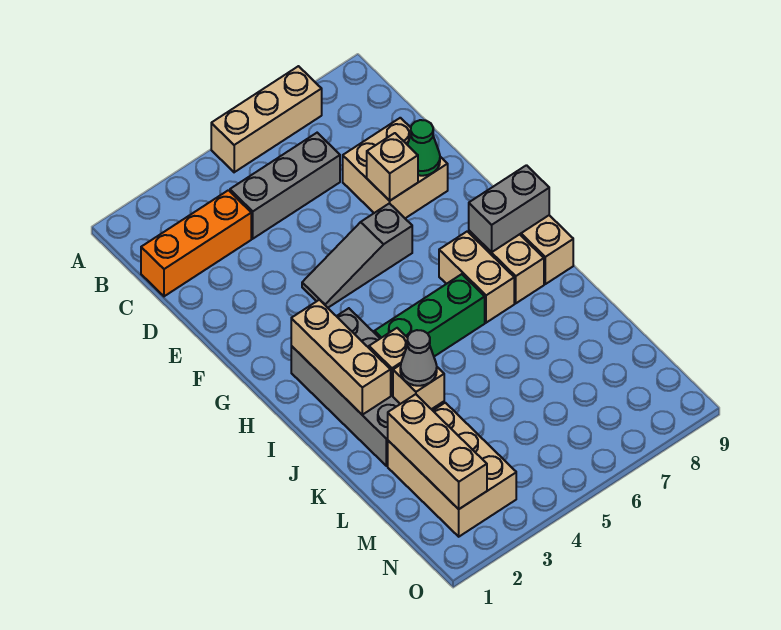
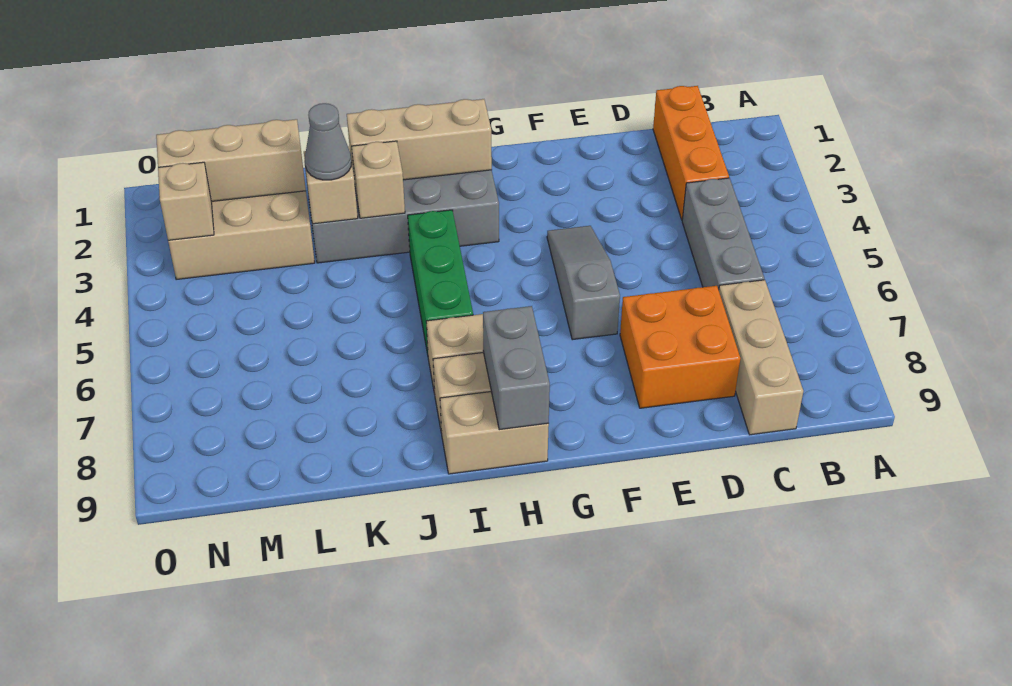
tan brick A5:A7 level 1 -> tan brick C7:C9 level 1
tan brick D7:E8 level 1 -> orange brick D7:E8 level 1
tan brick E7 level 2 -> tan brick N3 level 2
green cone E8 level 2 -> none

